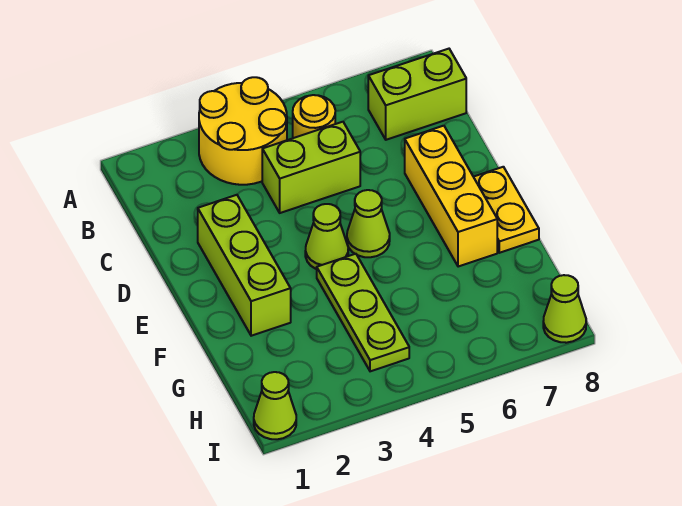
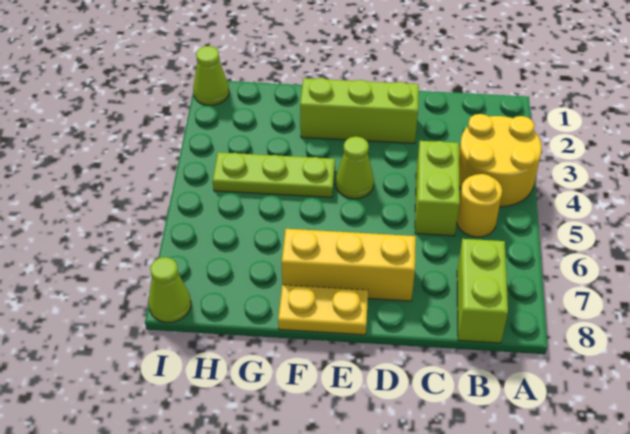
lime cone E5 level 1 -> none

